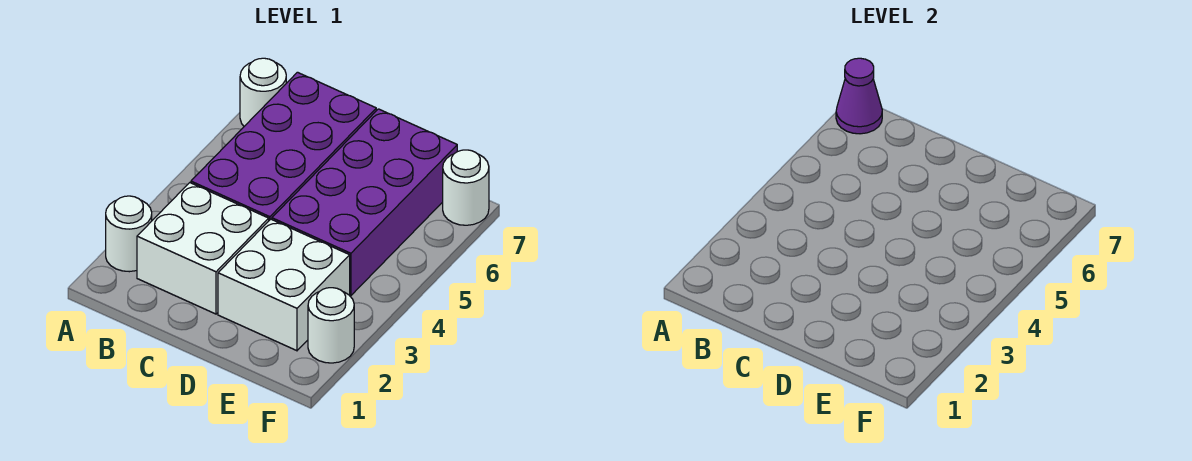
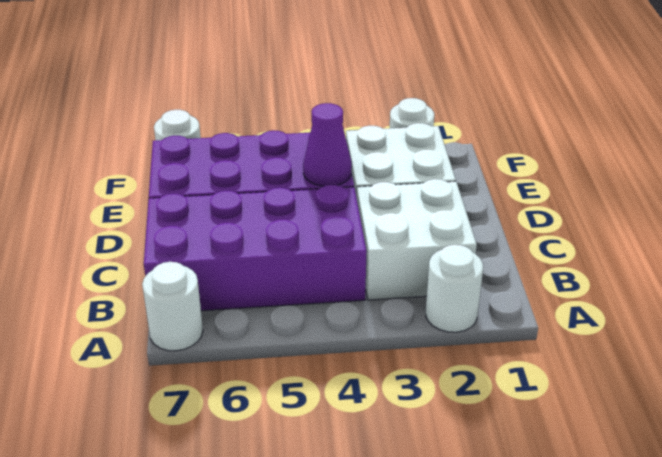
purple cone A7 level 2 -> purple cone D4 level 2

